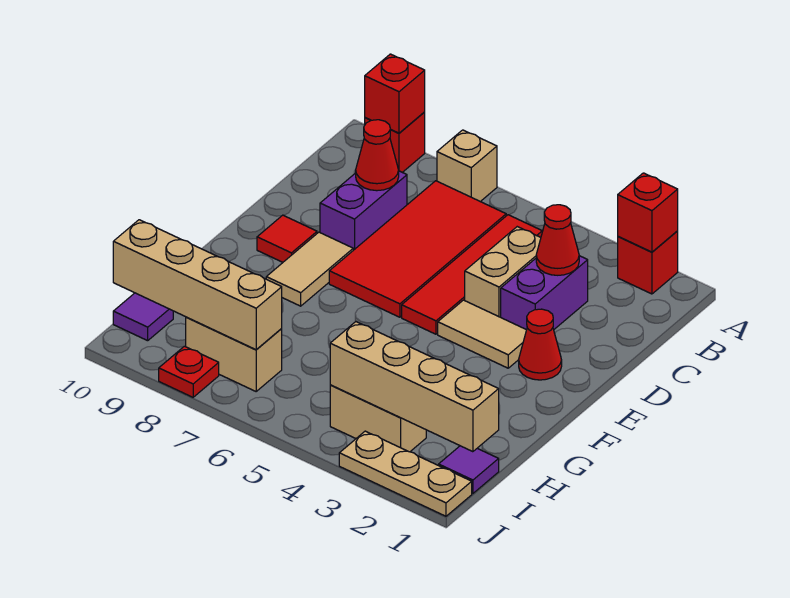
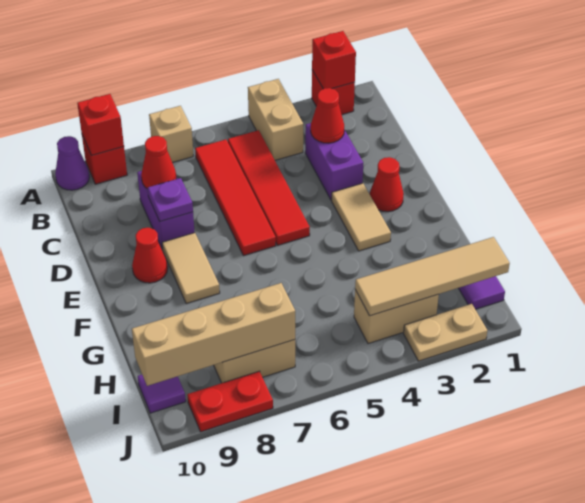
none -> purple cone A10 level 1
red tile B6:E7 level 1 -> red tile B6:E6 level 1
tan brick C4:D4 level 1 -> tan brick A4:B4 level 1
none -> purple plate D8 level 2
tan tile E3:E4 level 1 -> tan tile E3:F3 level 1
red tile E9 level 1 -> red cone E9 level 1
tan brick I1:I4 level 2 -> tan tile I1:I4 level 2
tan plate J1:J3 level 1 -> tan plate J2:J3 level 1
red plate J8 level 1 -> red plate J8:J9 level 1

